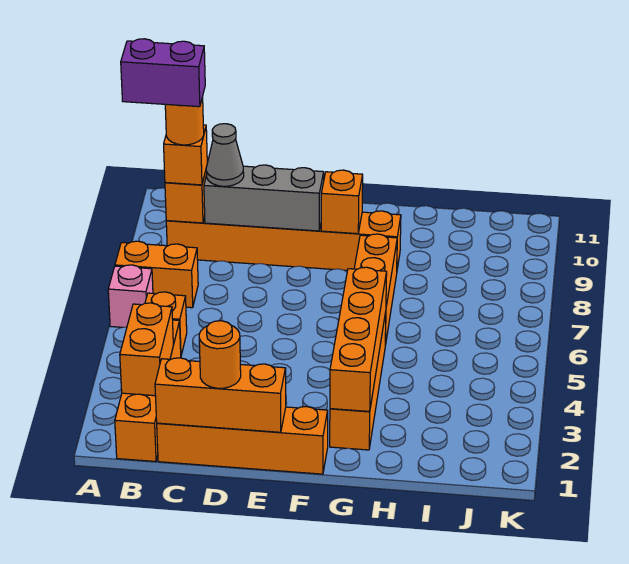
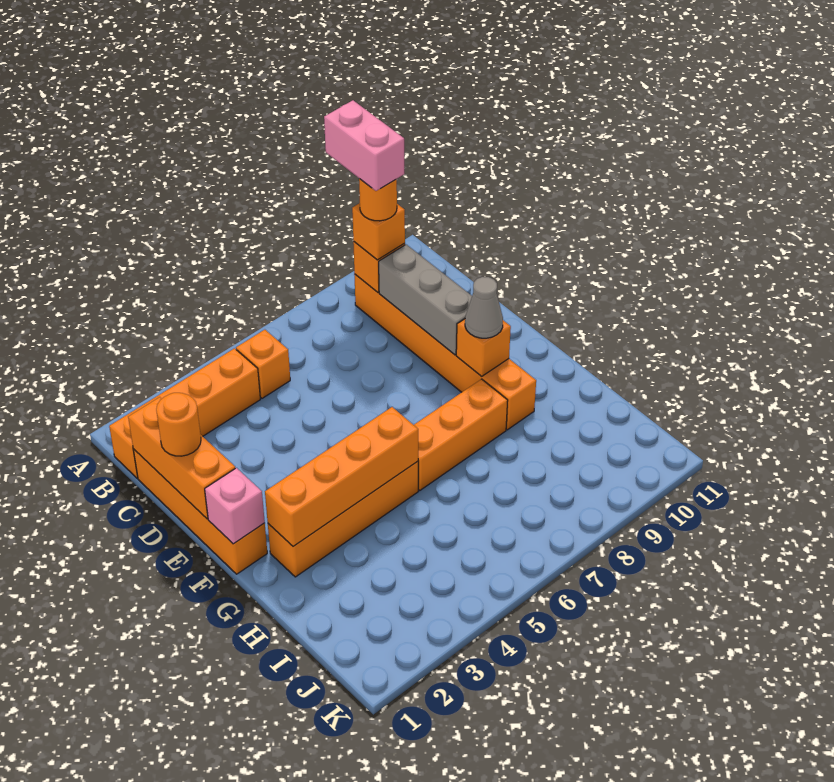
pink brick A6 level 1 -> pink brick F1 level 2
orange brick A7:B7 level 1 -> none
purple brick A9:B9 level 5 -> pink brick A9:B9 level 5
orange brick B2:B3 level 2 -> none
grey cone C9 level 3 -> grey cone F9 level 3

